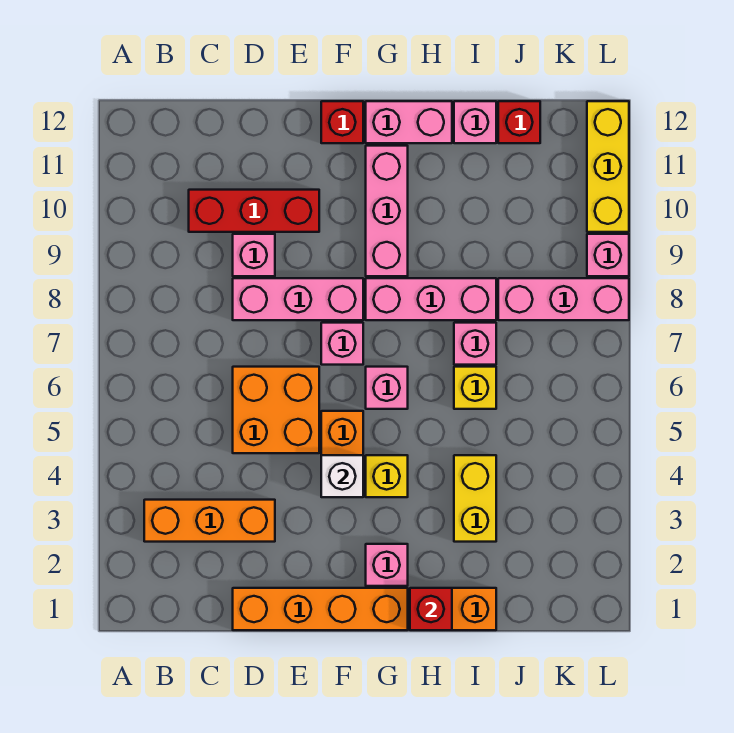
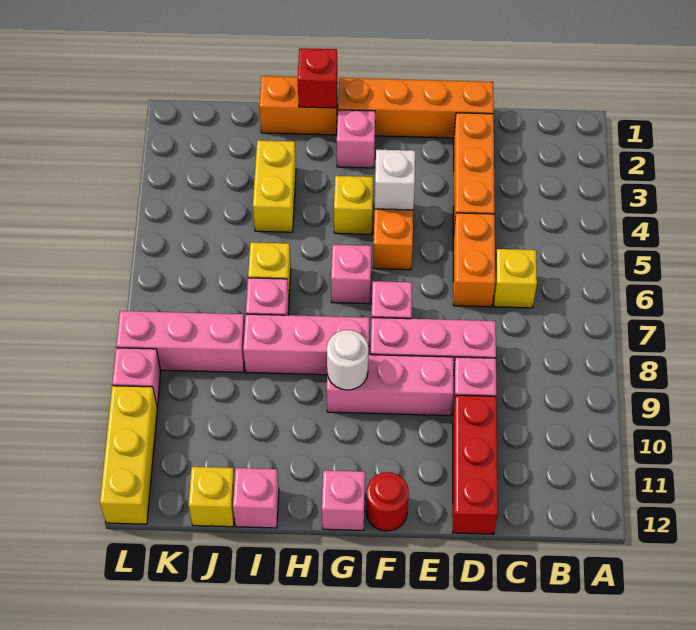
orange brick B3:D3 level 1 -> orange brick D2:D4 level 1
none -> yellow brick C6 level 1
red brick C10:E10 level 1 -> red brick D10:D12 level 1
orange brick D5:E6 level 1 -> orange brick D5:D6 level 1
red brick F12 level 1 -> red round brick F12 level 1
pink brick G9:G11 level 1 -> pink brick E9:G9 level 1
none -> white round brick G9 level 2
pink brick G12:H12 level 1 -> pink brick G12 level 1
red brick J12 level 1 -> yellow brick J12 level 1

